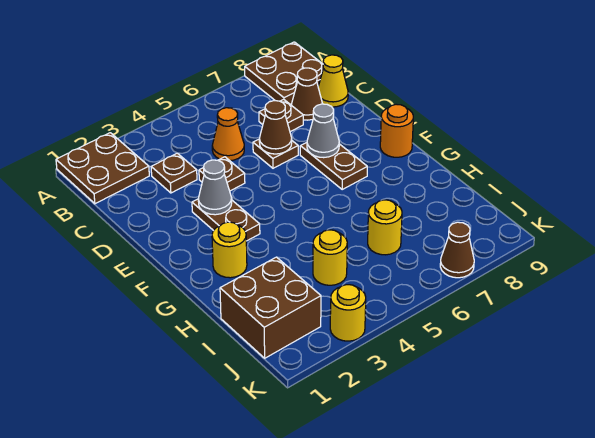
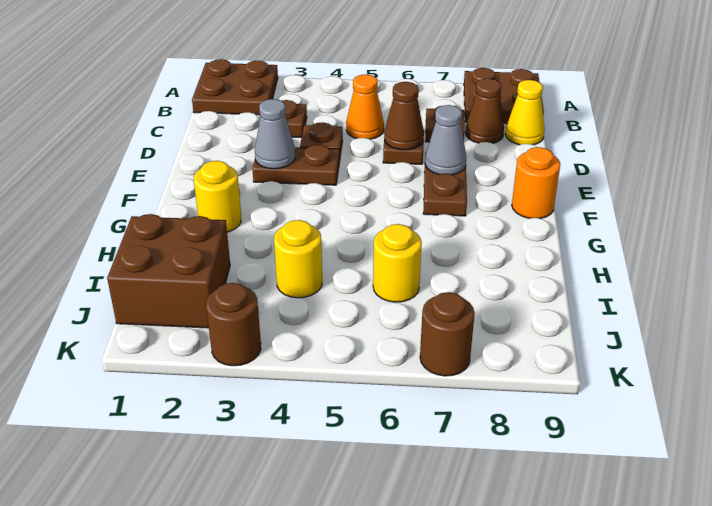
brown plate E3:F3 level 1 -> brown plate E3:E4 level 1
yellow round brick K3 level 1 -> brown round brick K3 level 1
brown cone K7 level 1 -> brown round brick K7 level 1

